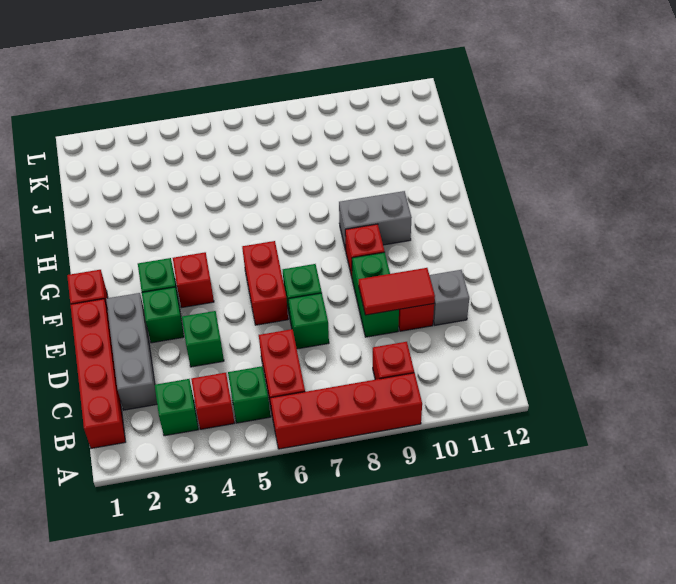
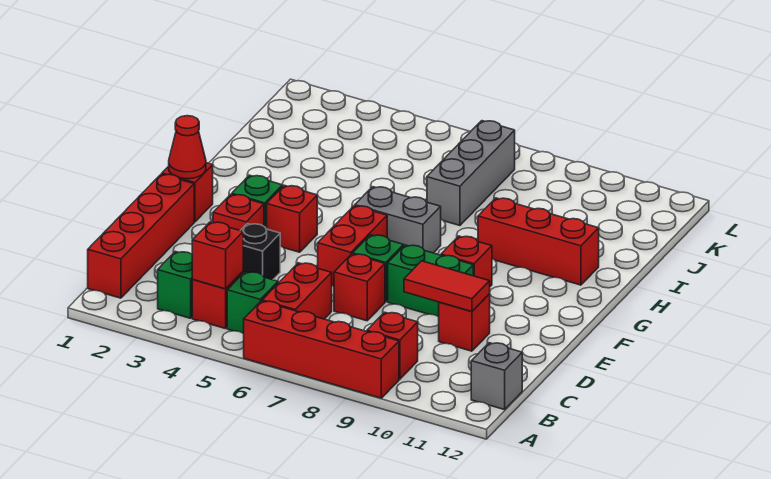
none -> red brick B4 level 2
grey brick C2:E2 level 1 -> grey brick I7:K7 level 1
green brick D4 level 1 -> black brick D4 level 1
green brick D7 level 1 -> red brick D7 level 1
green brick D9:E9 level 1 -> green brick E8:E9 level 1
grey brick D11 level 1 -> grey brick B12 level 1
green brick E3 level 1 -> red brick E3 level 1
none -> red cone F1 level 2
grey brick G9:G10 level 1 -> grey brick G6:G7 level 1
none -> red brick H9:H11 level 1

